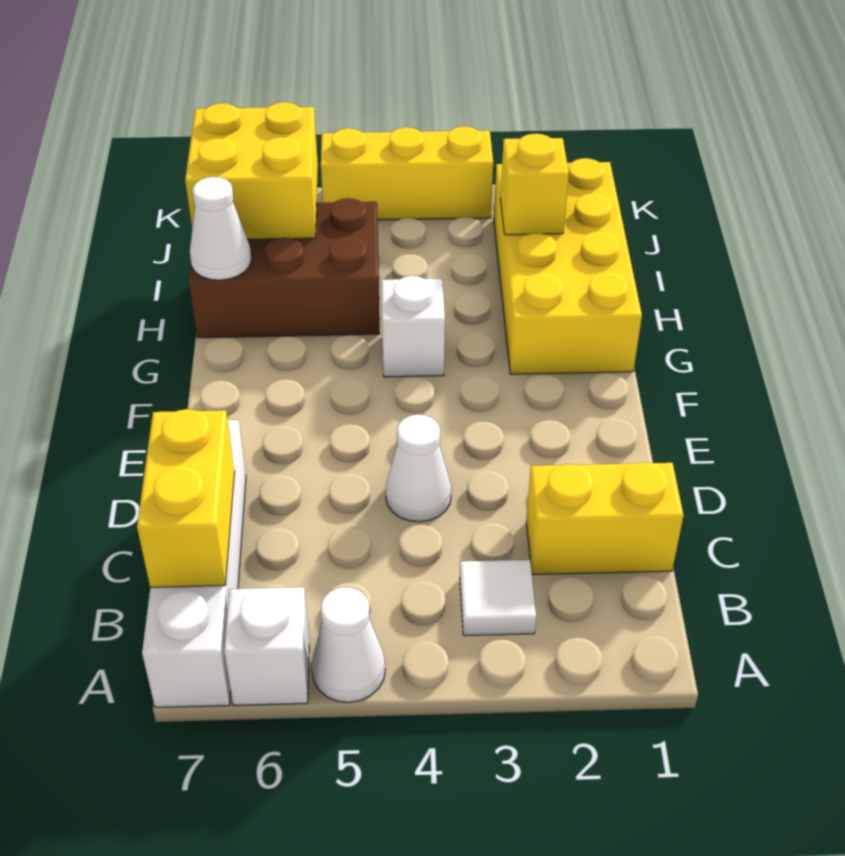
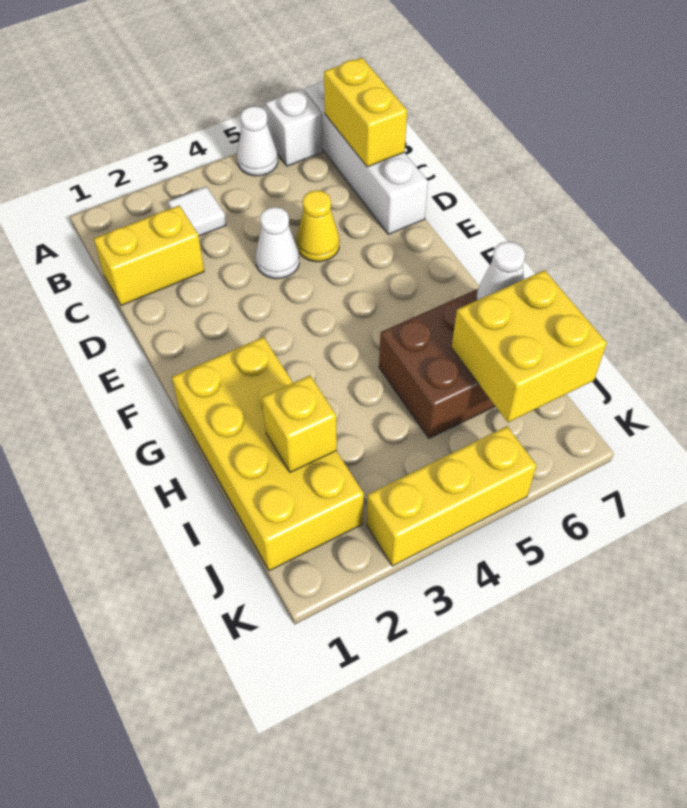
none -> yellow cone D5 level 1
white brick G4 level 1 -> none

